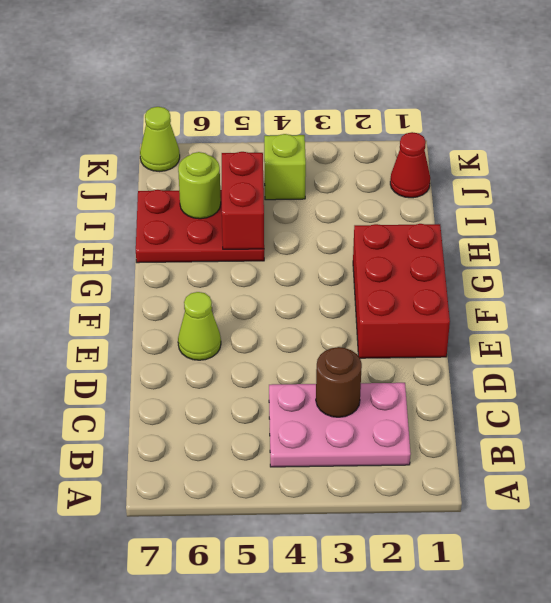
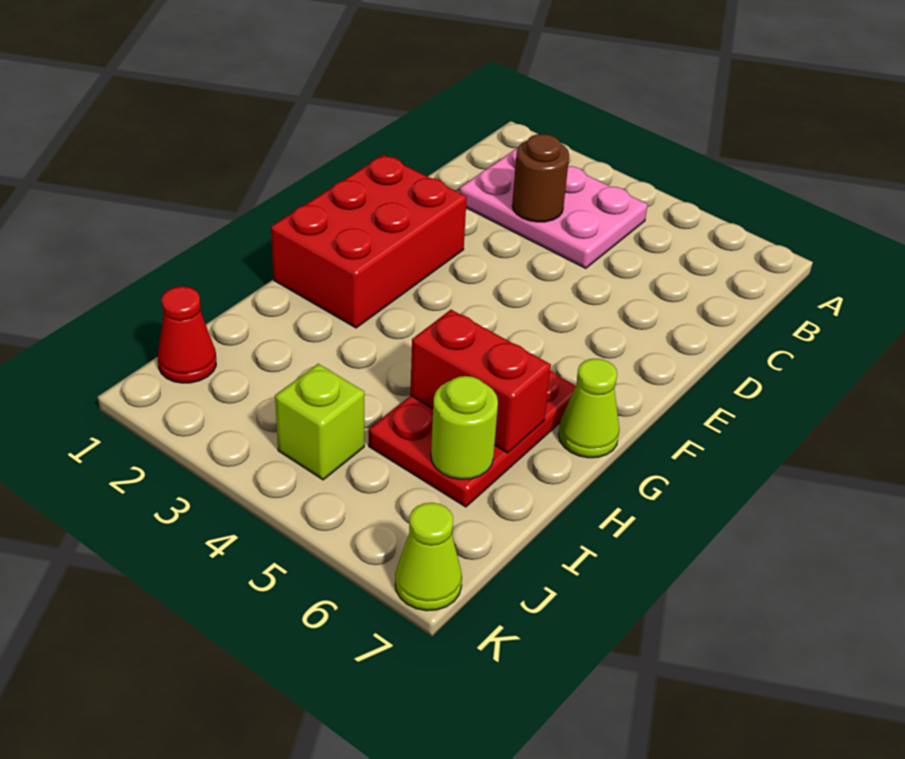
lime cone E6 level 1 -> lime cone G7 level 1
red plate H5:I7 level 1 -> red plate G5:I6 level 1
red brick H5:I5 level 2 -> red brick H5:H6 level 2

